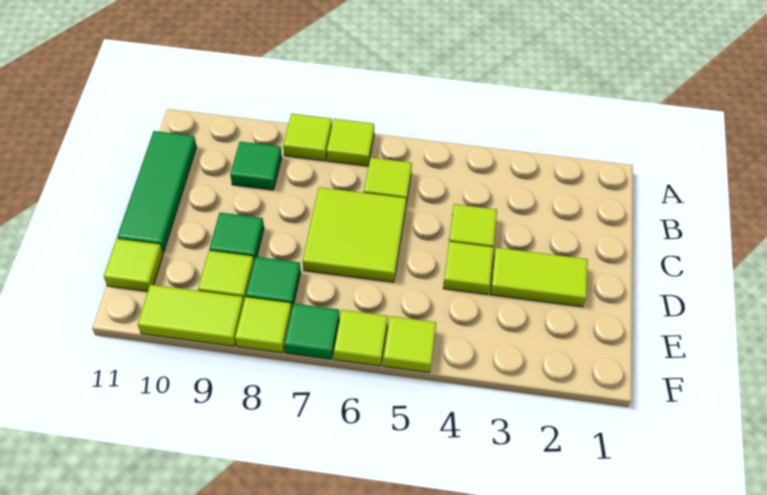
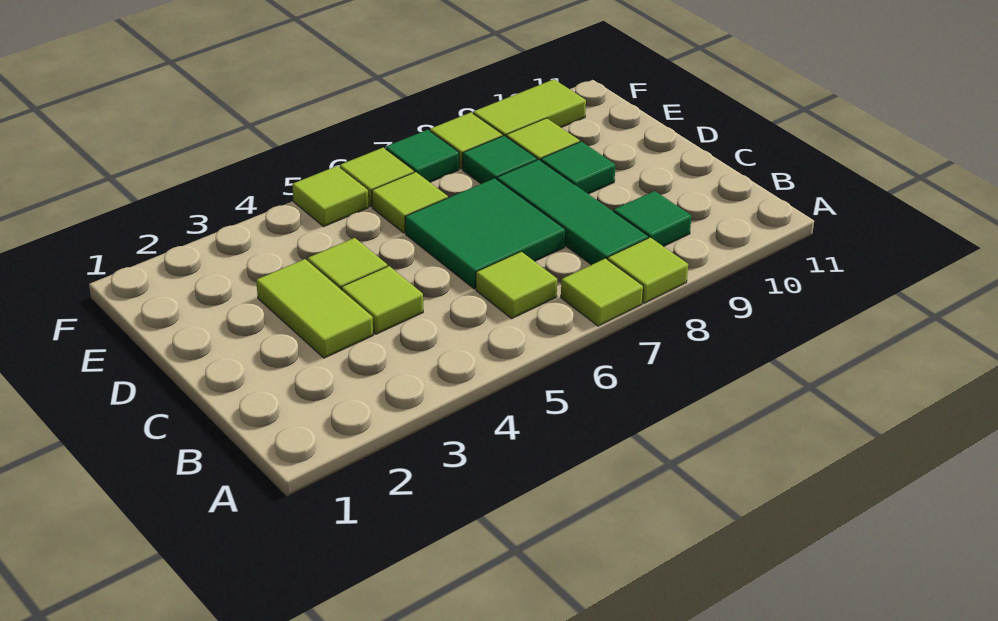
green tile B11:D11 level 1 -> green tile B8:D8 level 1
lime tile C6:D7 level 1 -> green tile C6:D7 level 1
lime tile D2:D3 level 1 -> lime tile C3:D3 level 1
lime tile E11 level 1 -> lime tile E6 level 1

